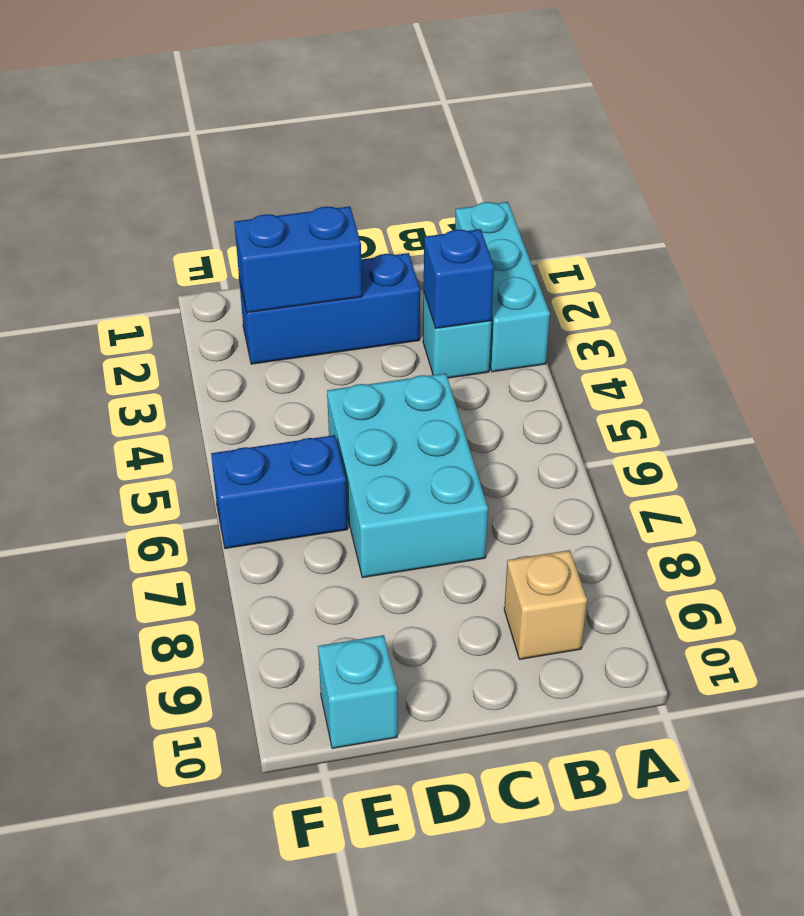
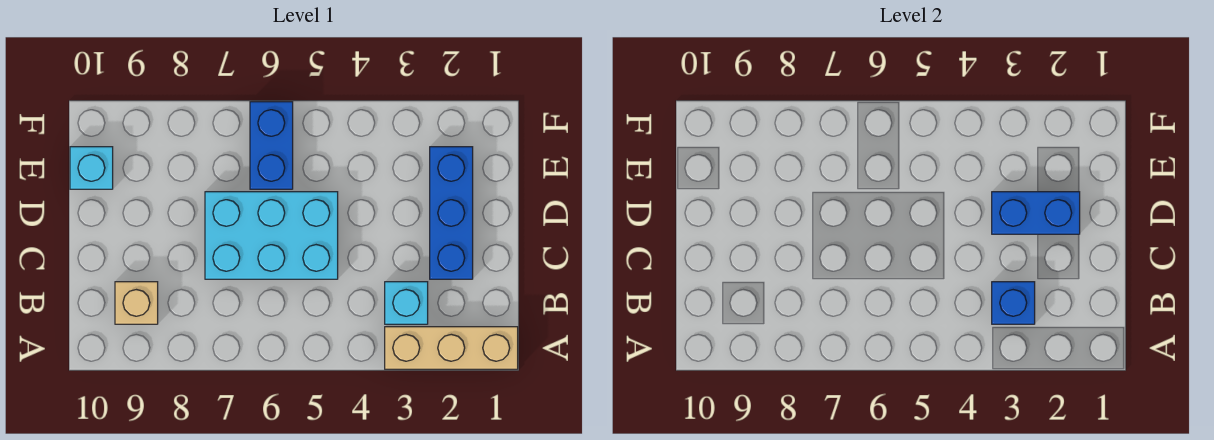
cyan brick A1:A3 level 1 -> tan brick A1:A3 level 1
blue brick D2:E2 level 2 -> blue brick D2:D3 level 2

